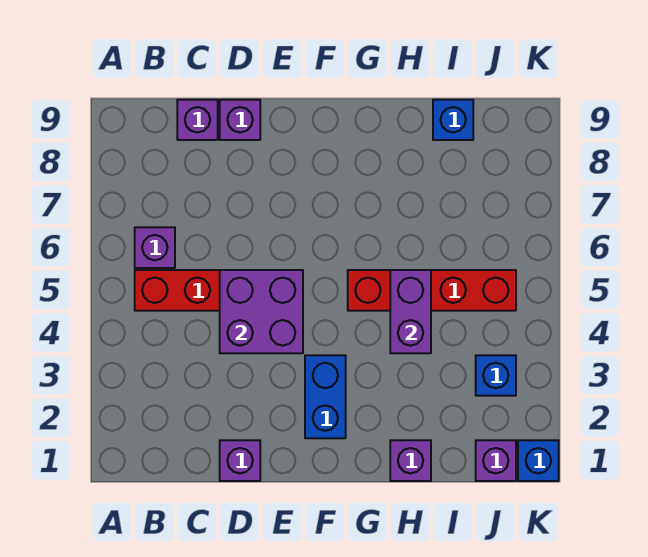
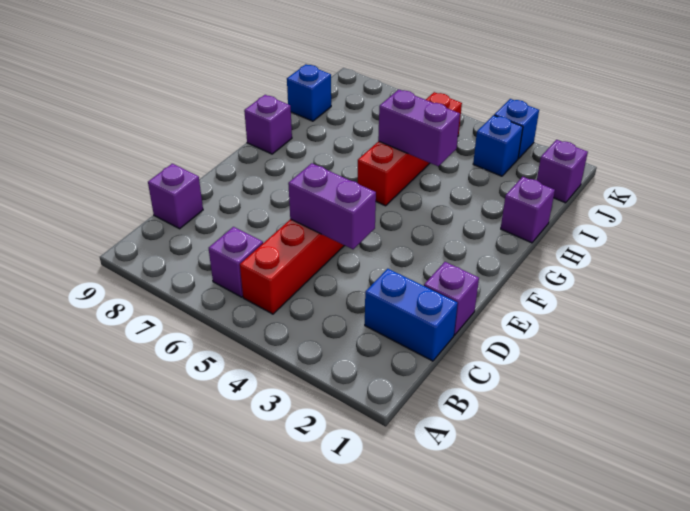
purple brick D4:E5 level 2 -> purple brick D4:D5 level 2
purple brick D9 level 1 -> purple brick G9 level 1
blue brick F2:F3 level 1 -> blue brick C1:C2 level 1
blue brick K1 level 1 -> blue brick K3 level 1

